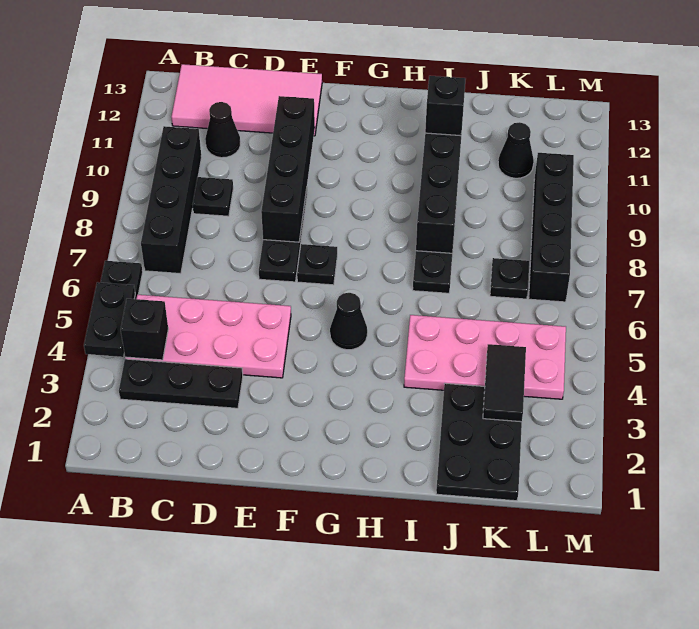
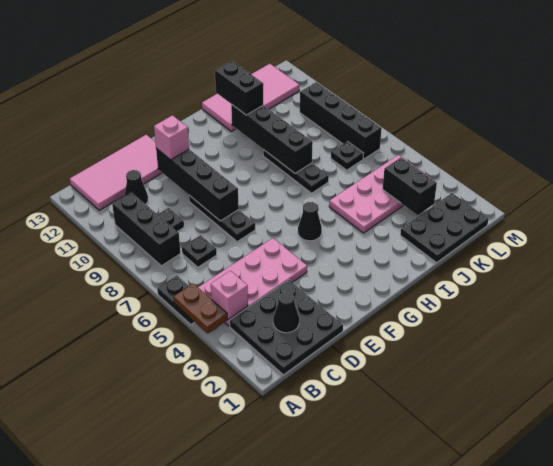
black plate A4:A5 level 2 -> brown plate A4:A5 level 2
black plate B3:D3 level 1 -> black plate B1:D3 level 1
black brick B4 level 2 -> pink brick B4 level 2
black brick B7:B10 level 1 -> black brick B8:B10 level 1
none -> pink brick E11 level 3
black plate F7 level 1 -> black plate C7 level 1
black brick I11 level 3 -> black brick I11:I12 level 3
none -> pink tile I12:L13 level 1
black plate J1:K3 level 1 -> black plate J1:L2 level 1
black tile K3:K4 level 2 -> black brick K3:K4 level 2
black cone K11 level 1 -> black cone C2 level 2

